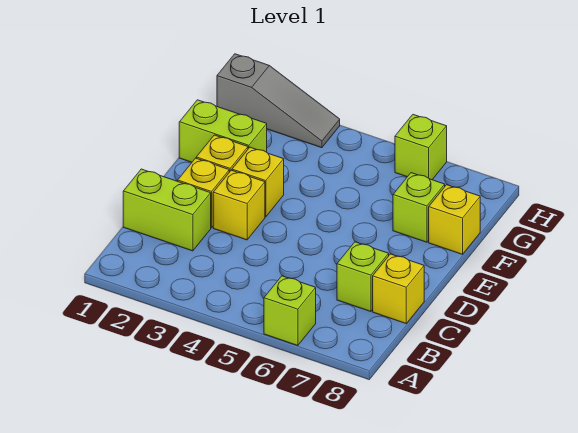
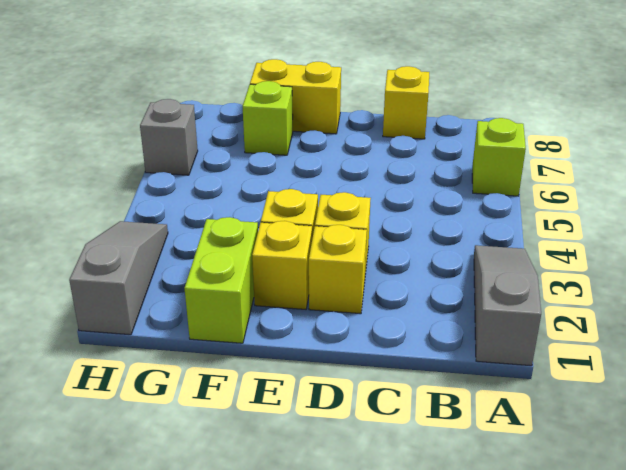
none -> grey slope A1:A3 level 1 top 1
lime brick C1:C2 level 1 -> none
lime brick C7 level 1 -> none
yellow brick F8 level 1 -> yellow brick E8:F8 level 1
lime brick H6 level 1 -> grey brick H6 level 1

